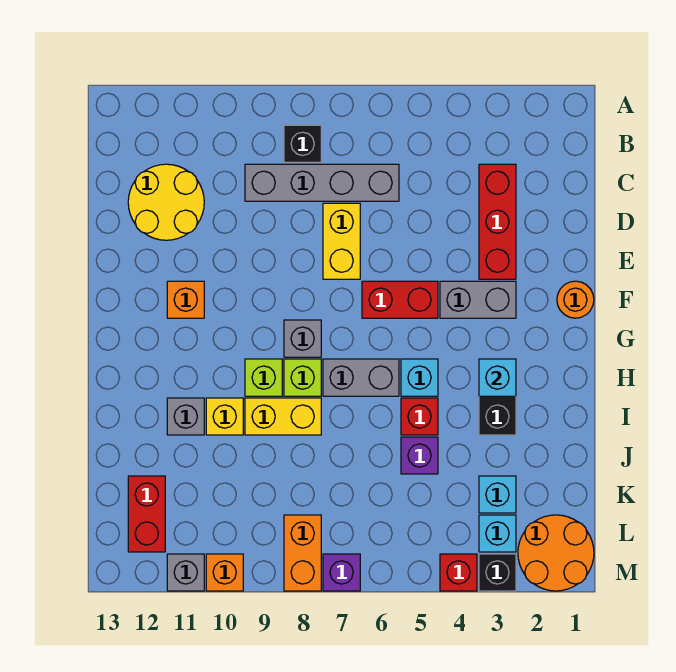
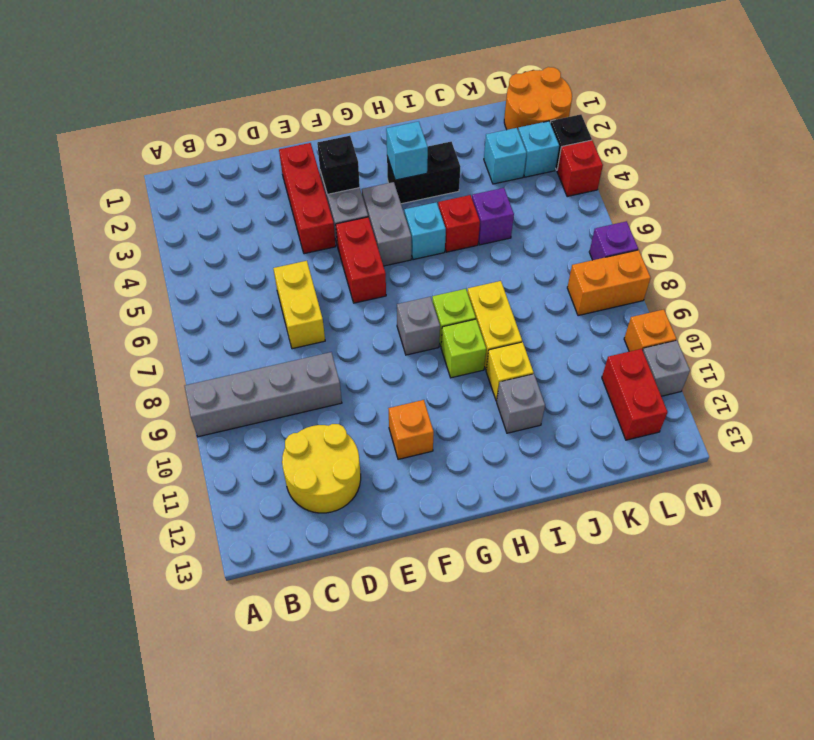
black brick B8 level 1 -> black brick F3 level 2
red brick C3:E3 level 1 -> red brick E2:E4 level 1
grey brick C6:C9 level 1 -> grey brick A9:D9 level 1
yellow brick D7:E7 level 1 -> yellow brick D6:D7 level 1
orange round brick F1 level 1 -> none
grey brick H6:H7 level 1 -> grey brick G4:G5 level 1
red brick K12:L12 level 1 -> red brick L11:L12 level 1

